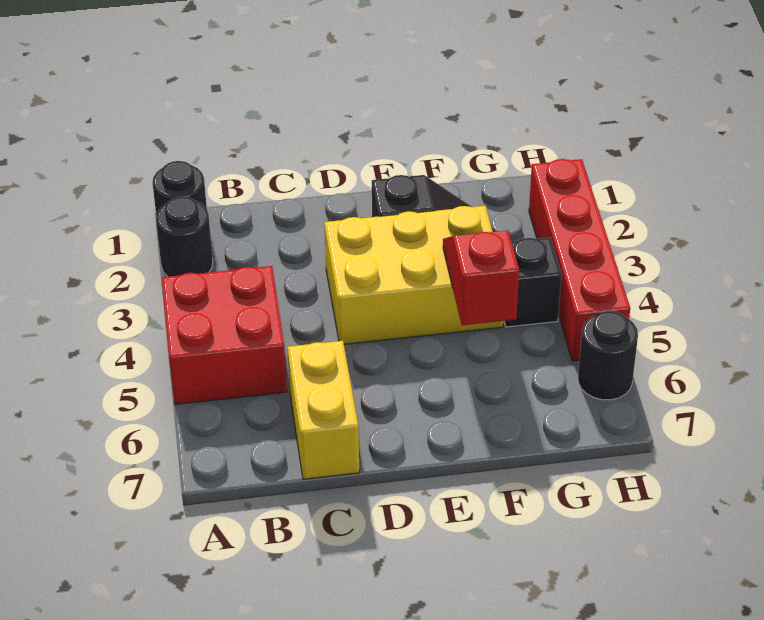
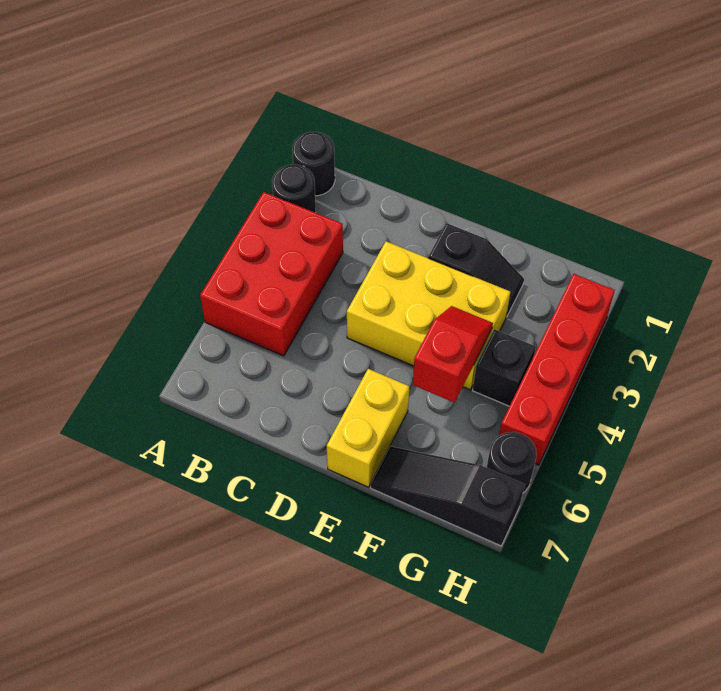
red brick A4:B5 level 1 -> red brick A3:B5 level 1
yellow brick C6:C7 level 1 -> yellow brick E6:E7 level 1
none -> black slope F7:H7 level 1 top H

